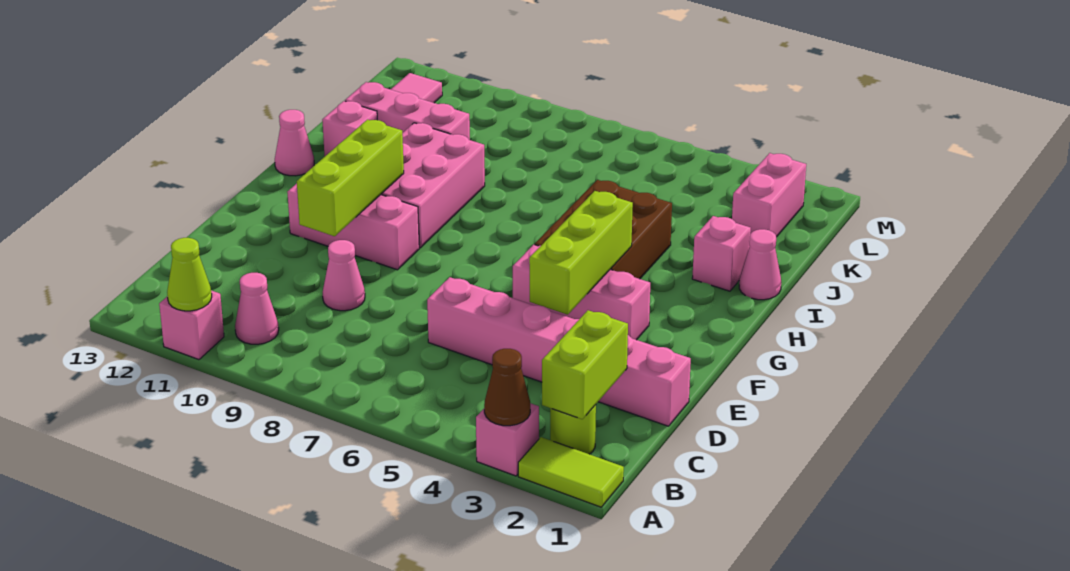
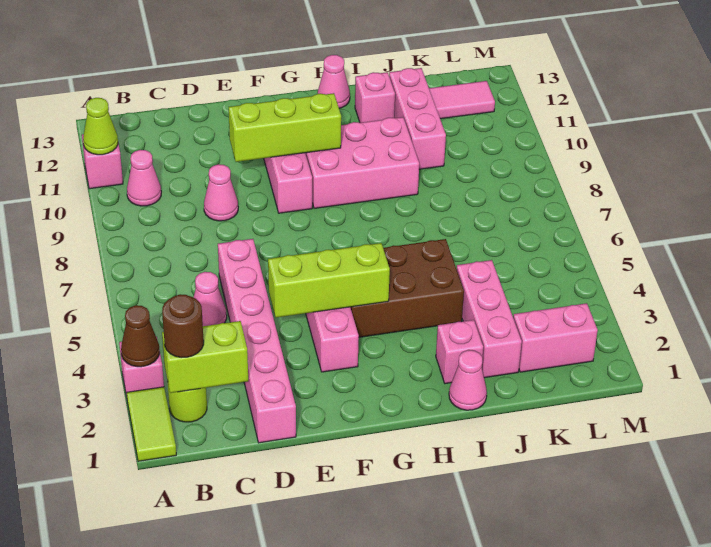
none -> brown round brick B2 level 3
none -> pink cone C5 level 1
none -> pink brick J2:J4 level 1

